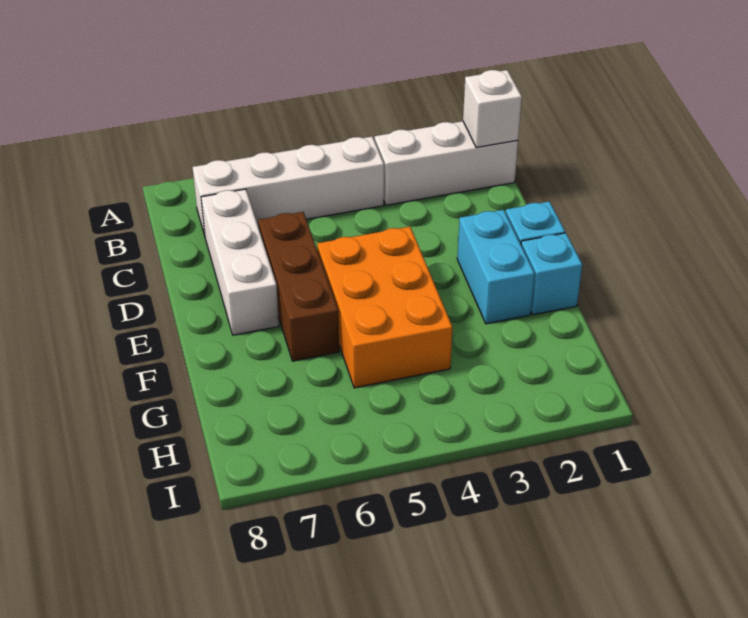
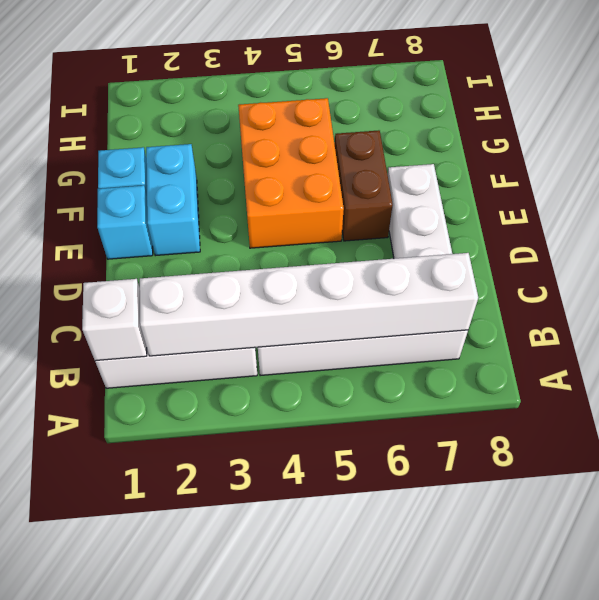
none -> white brick B2:B7 level 2
brown brick D6:F6 level 1 -> brown brick E6:F6 level 1

